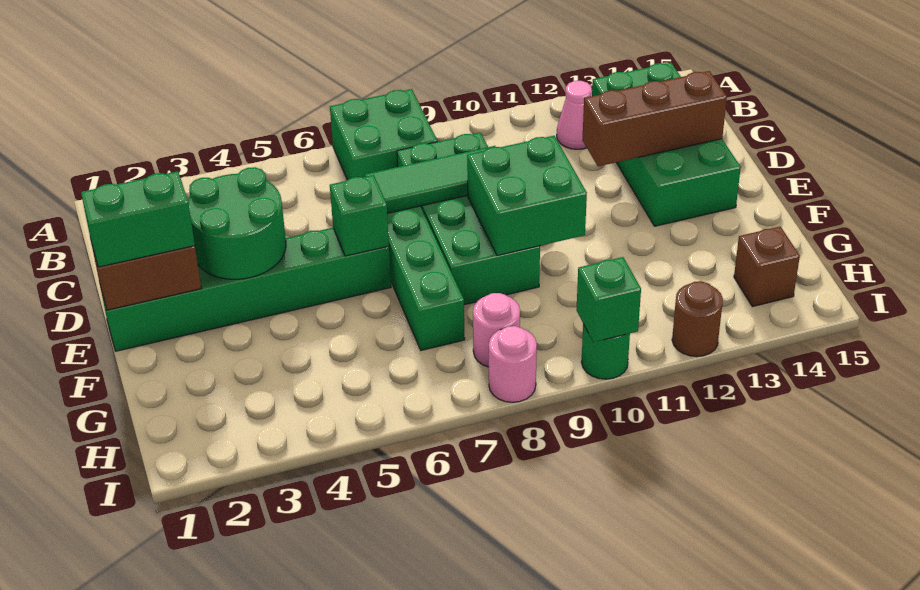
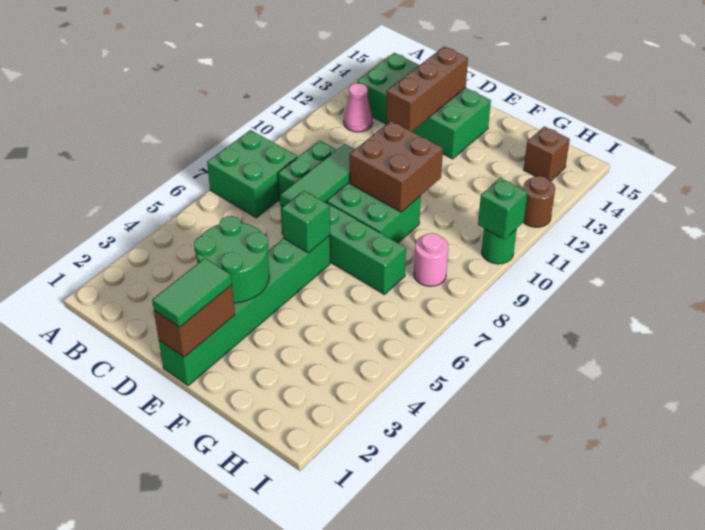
green brick E1:E2 level 3 -> green tile E1:E2 level 3
green brick E9:F10 level 2 -> brown brick E9:F10 level 2
pink round brick I8 level 1 -> none

